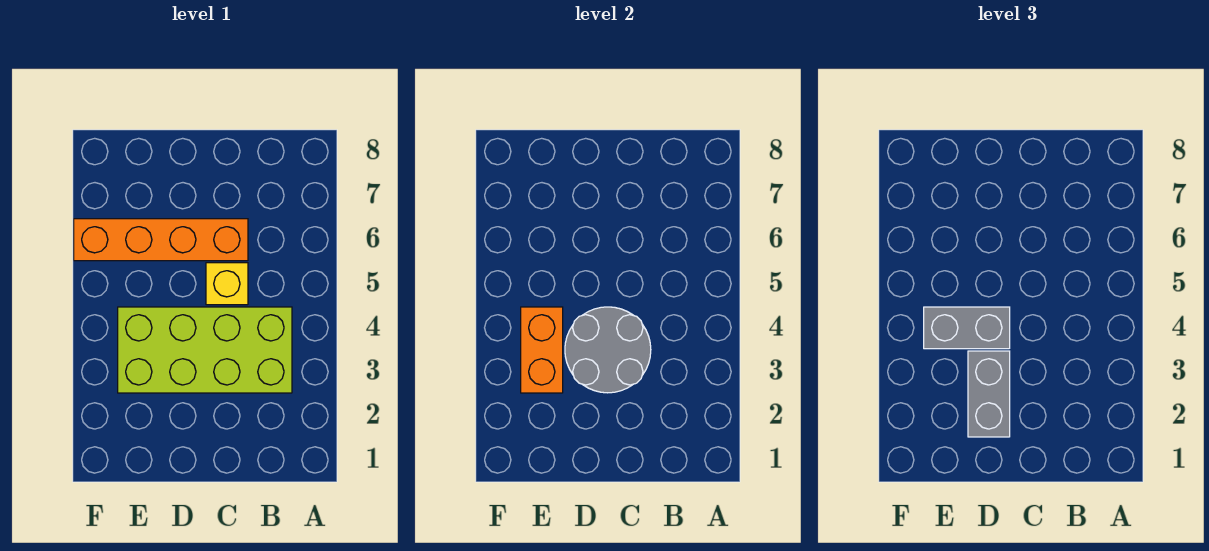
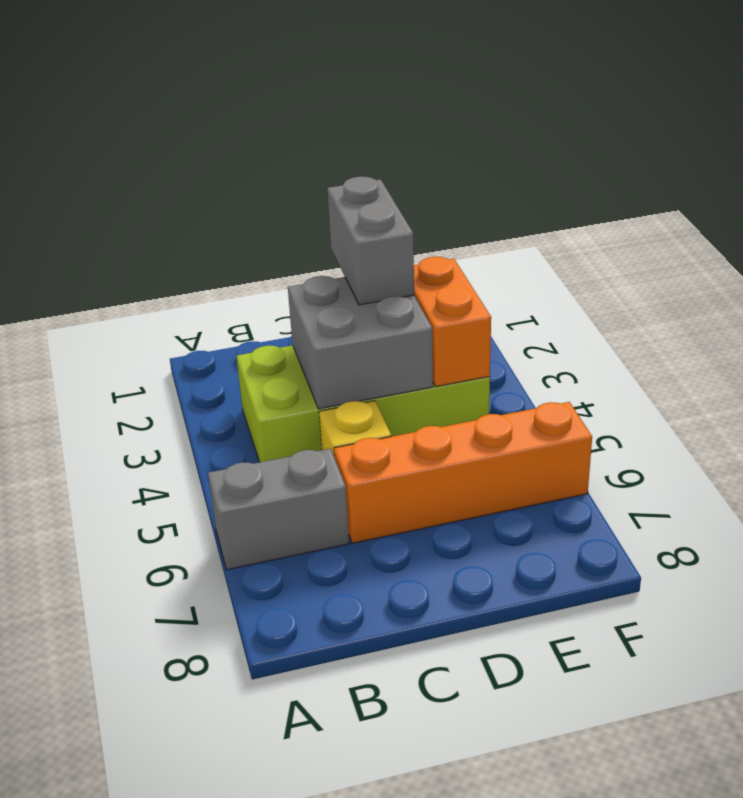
grey round brick C3:D4 level 2 -> grey brick C3:D4 level 2
grey brick D4:E4 level 3 -> grey brick A6:B6 level 1

